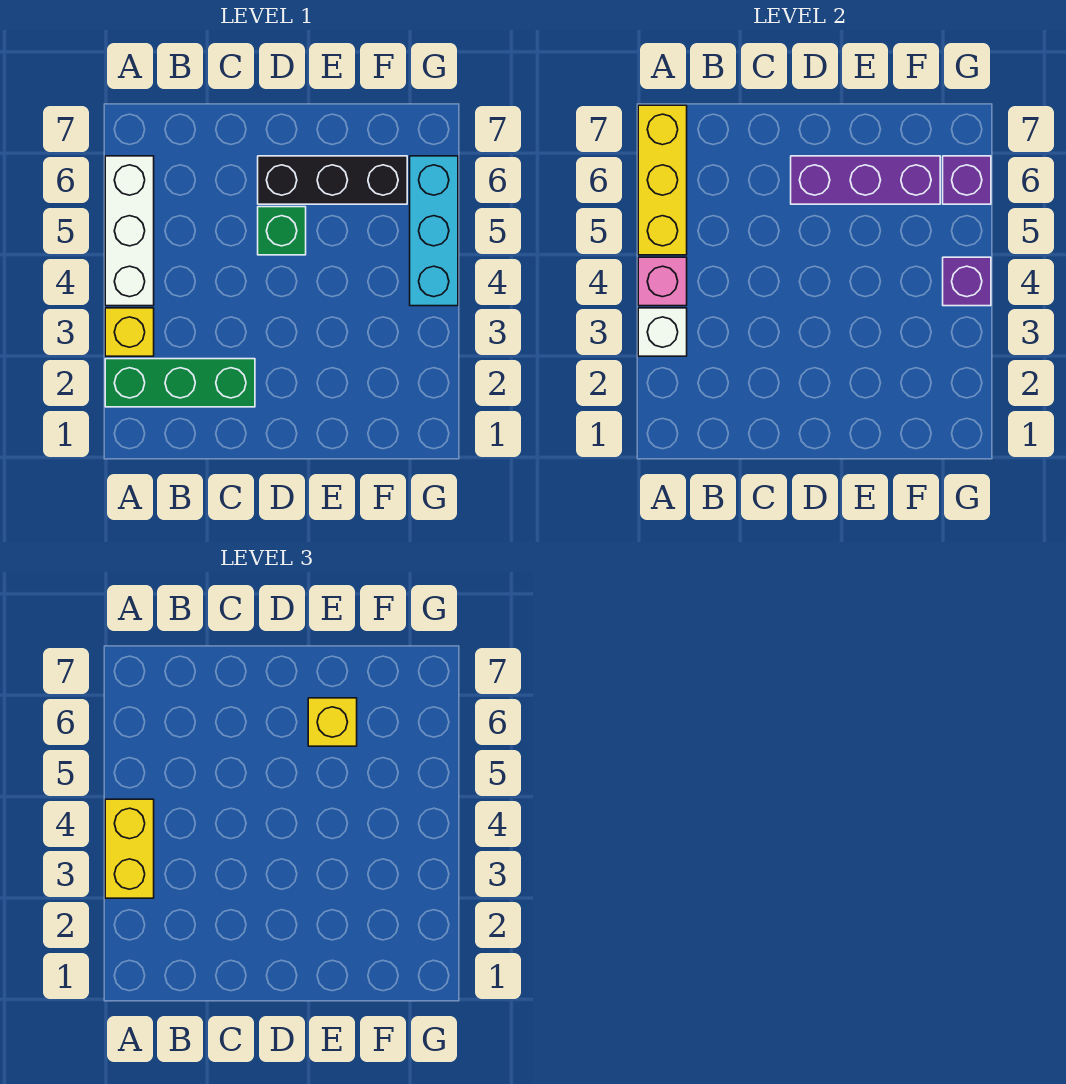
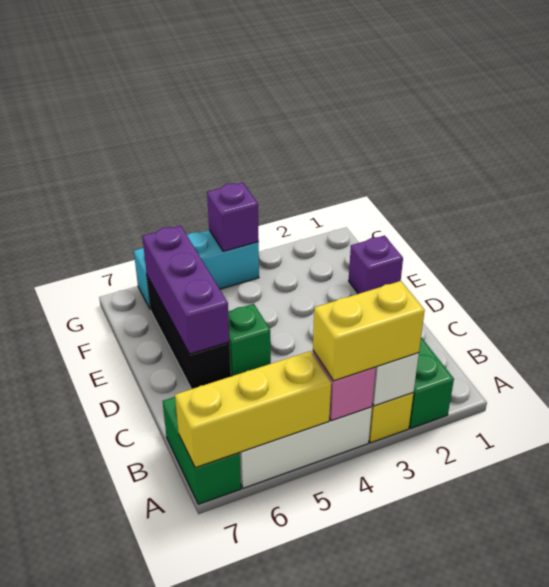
none -> green brick A7:B7 level 1
yellow brick E6 level 3 -> none
purple brick G6 level 2 -> purple brick E1 level 1

